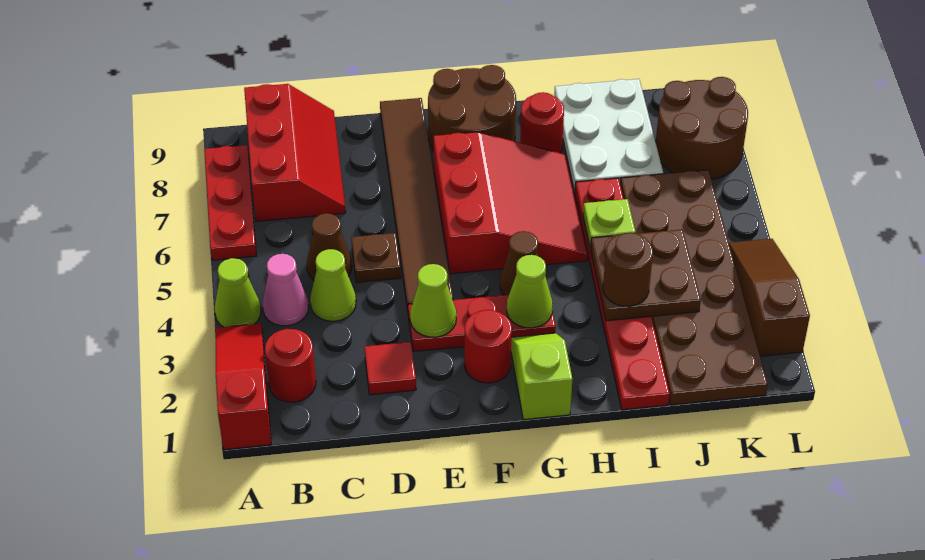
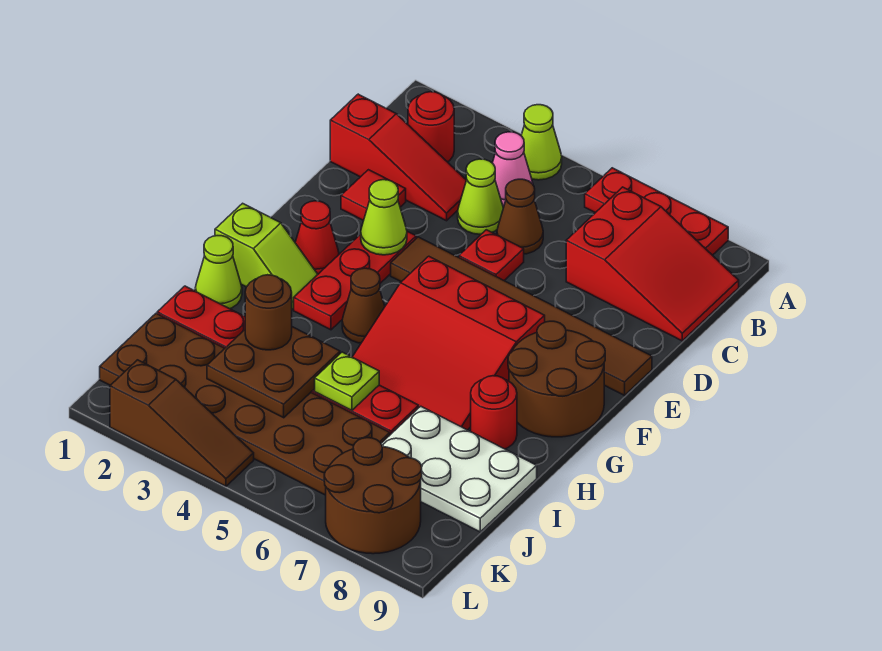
red slope A1:A3 level 1 top 1 -> red slope C1:C3 level 1 top 1
red slope B7:C9 level 1 top B -> red slope B7:C9 level 1 top 7
brown plate D5 level 1 -> red plate D5 level 1
red round brick F2 level 1 -> red cone F2 level 1
lime cone G3 level 2 -> lime cone H1 level 1

